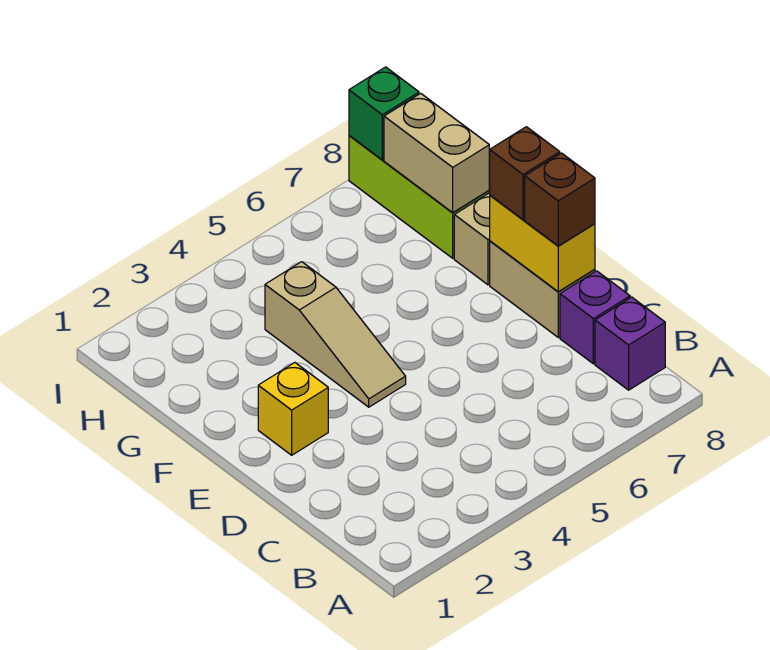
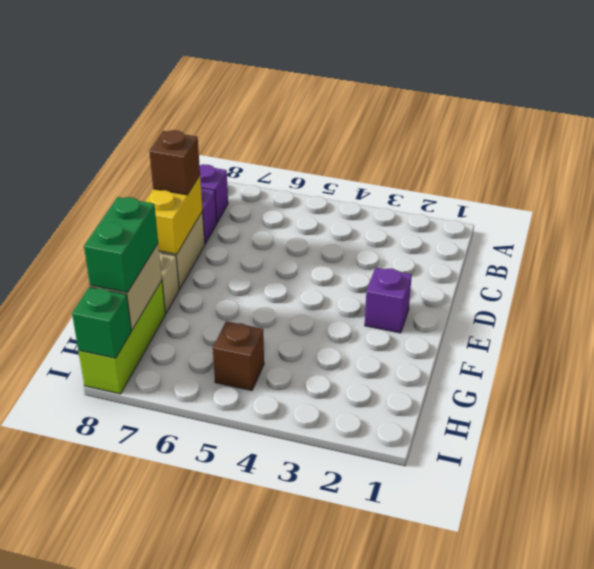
yellow brick E2 level 1 -> purple brick E2 level 1
tan slope E4:G4 level 1 top G -> none
brown brick E8 level 3 -> brown brick H5 level 1
none -> green brick G8:H8 level 3

